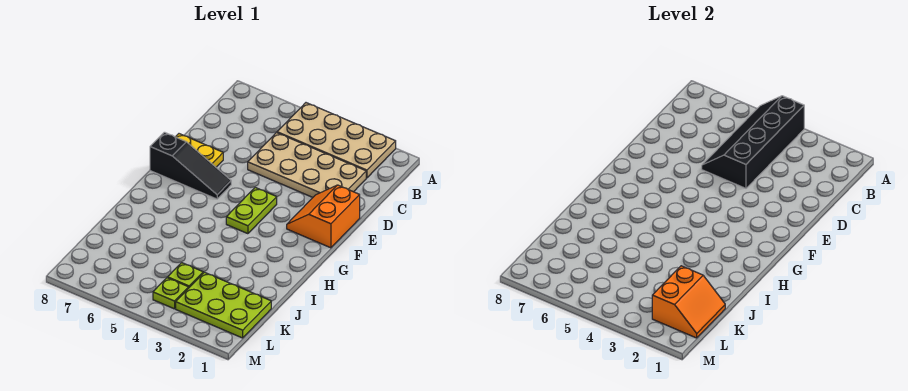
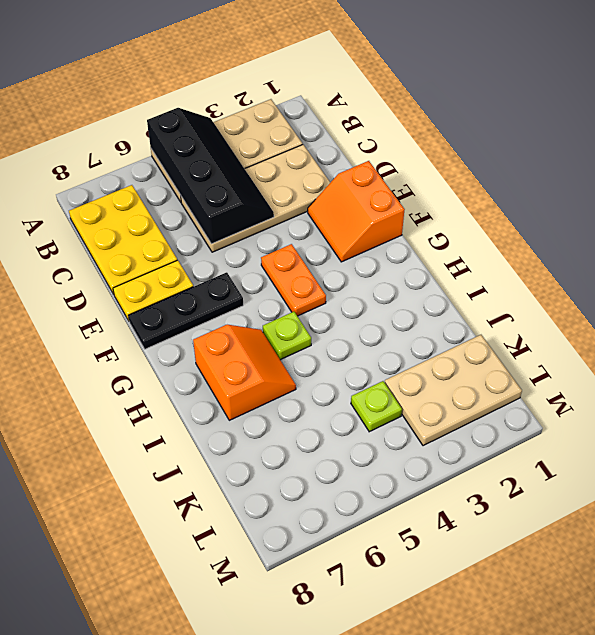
black slope A4:D5 level 2 top 4 -> black slope A4:D5 level 2 top 5
none -> yellow plate B7:D8 level 1
lime plate F4:G4 level 1 -> orange plate F4:G4 level 1
black slope F6:F8 level 1 top 8 -> black plate F6:F8 level 1
lime plate K1:L3 level 1 -> tan plate K1:L3 level 1
orange slope K1:L2 level 2 top 2 -> orange slope H6:I7 level 1 top 7
lime plate L4 level 1 -> lime plate H5 level 1

